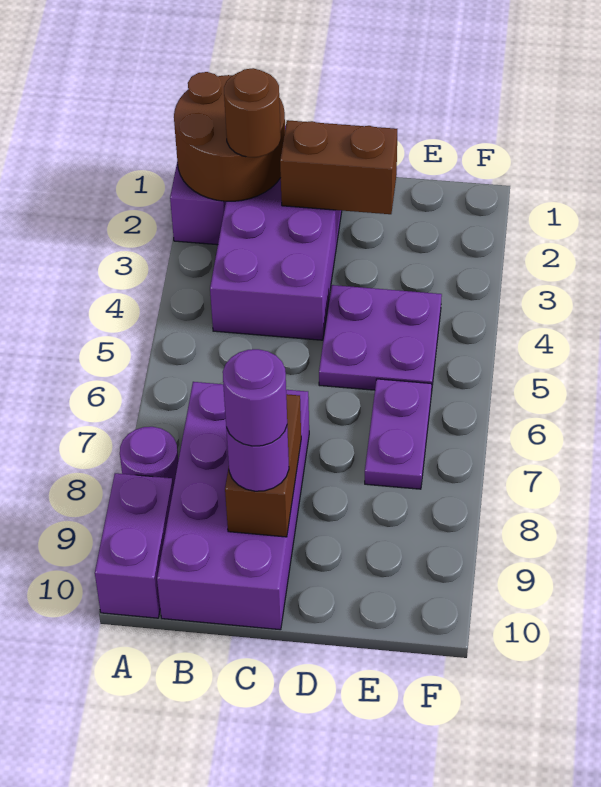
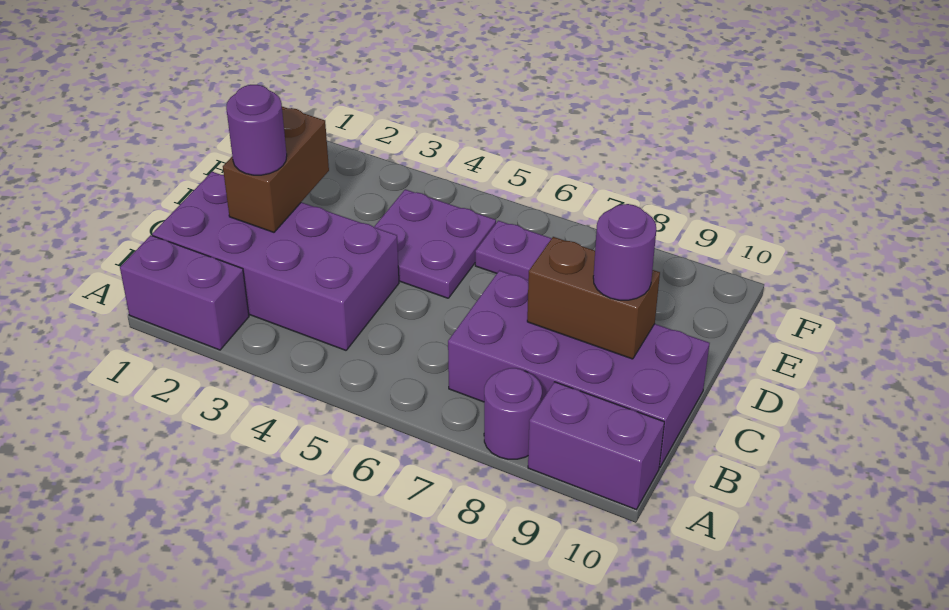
brown round brick A1:B2 level 2 -> none
brown round brick B2 level 3 -> none
purple round brick C9 level 4 -> purple round brick C2 level 3

